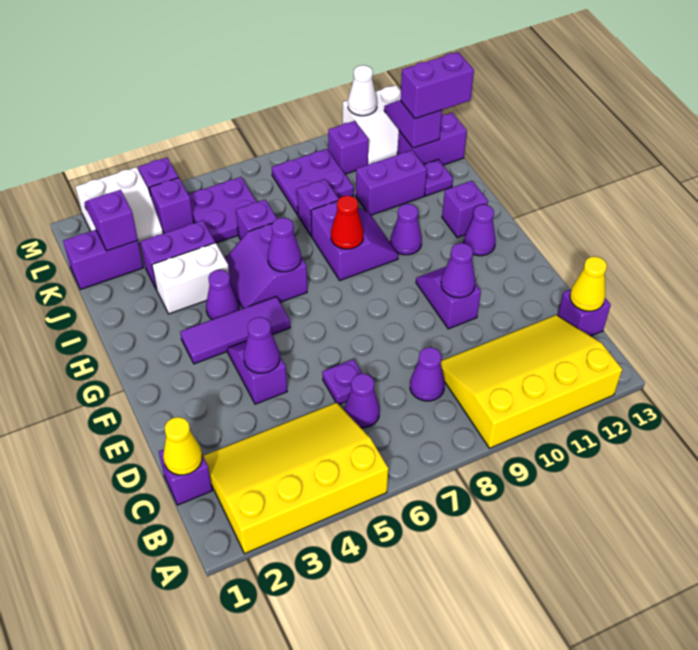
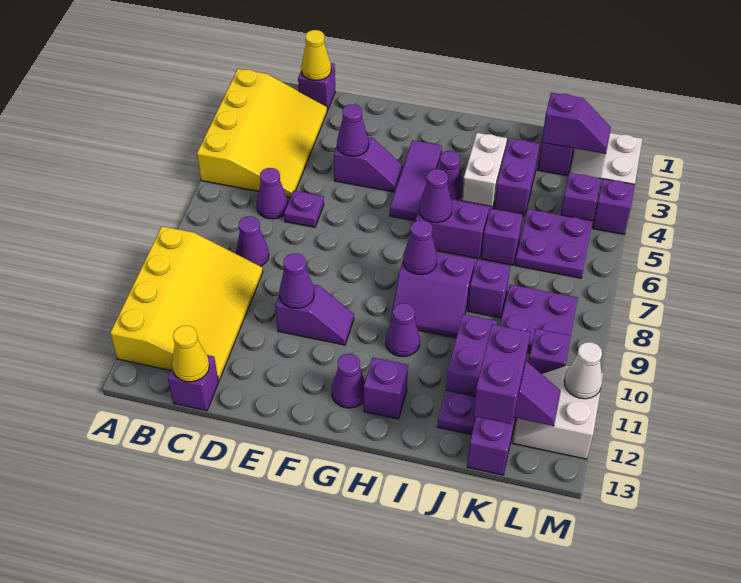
red cone H8 level 2 -> purple cone H8 level 2

